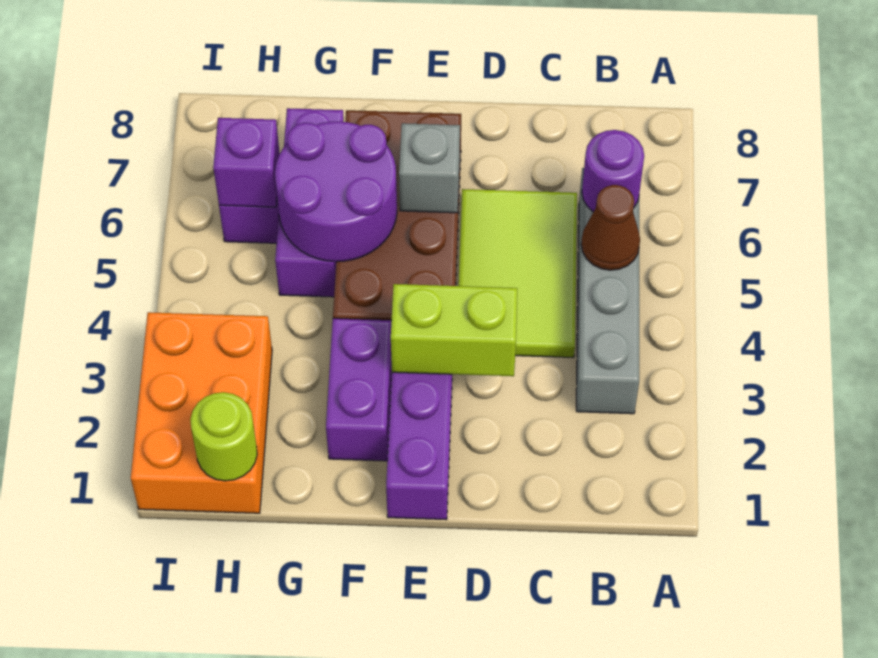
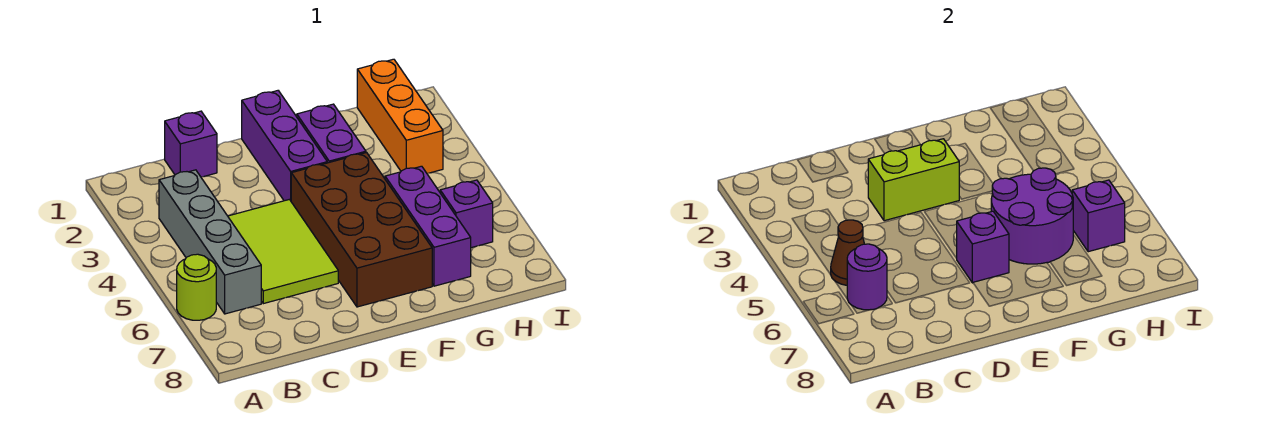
none -> purple brick C1 level 1
grey brick E6 level 2 -> purple brick E6 level 2
orange brick H1:I3 level 1 -> orange brick H1:H3 level 1
lime round brick H1 level 2 -> lime round brick A6 level 1

